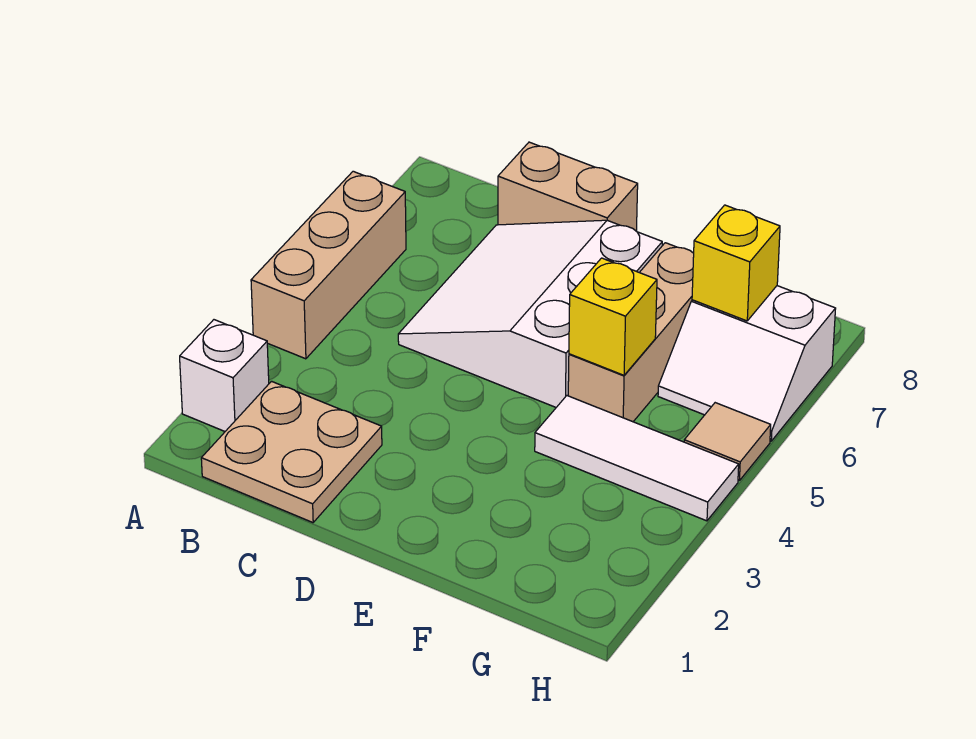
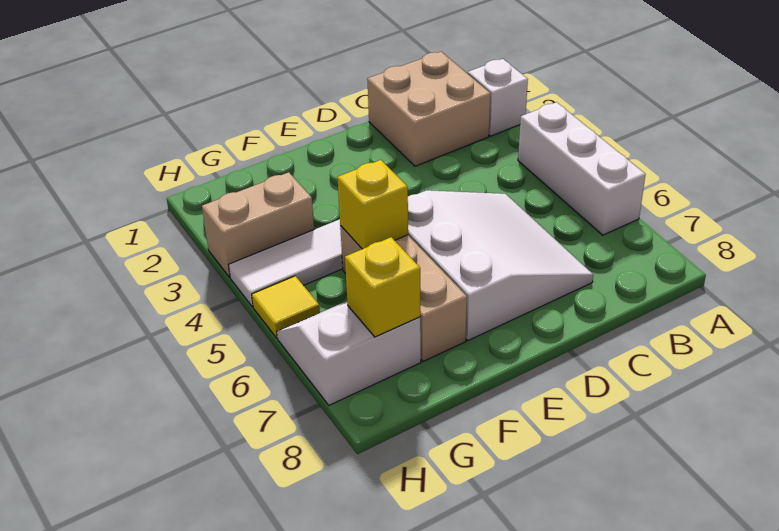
tan brick A4:A6 level 1 -> white brick A4:A6 level 1
tan plate B1:C2 level 1 -> tan brick B1:C2 level 1
tan brick C8:D8 level 1 -> tan brick G3:H3 level 1
tan tile H5 level 1 -> yellow tile H5 level 1

